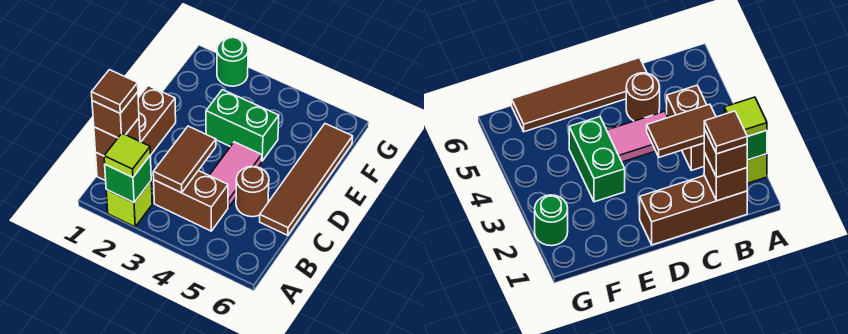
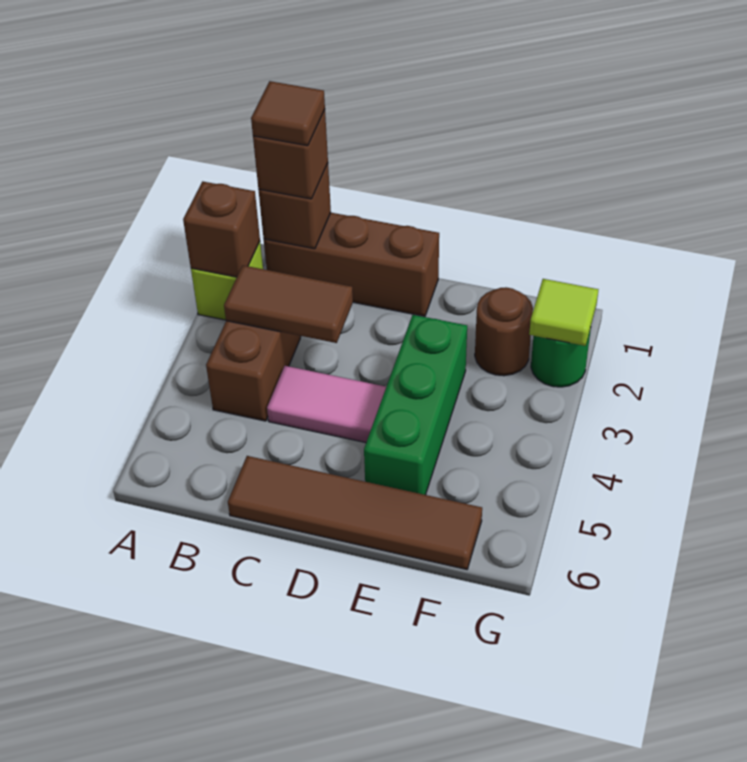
green brick A2 level 2 -> brown brick A2 level 2
lime tile A2 level 3 -> lime tile G2 level 2
brown round brick C5 level 1 -> brown round brick F2 level 1
green brick E3:E4 level 1 -> green brick E3:E5 level 1

